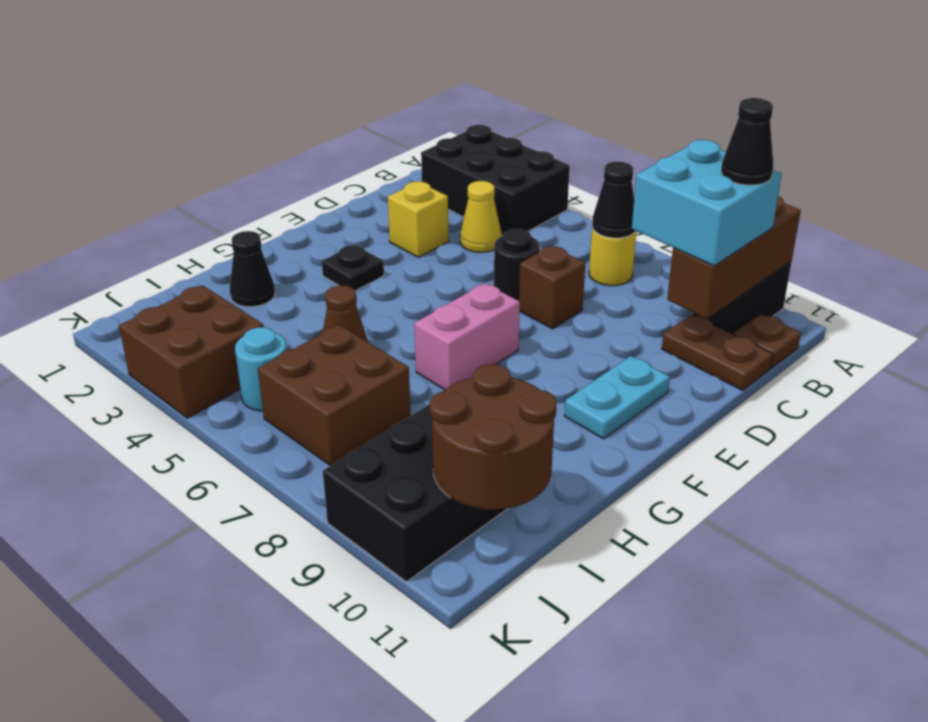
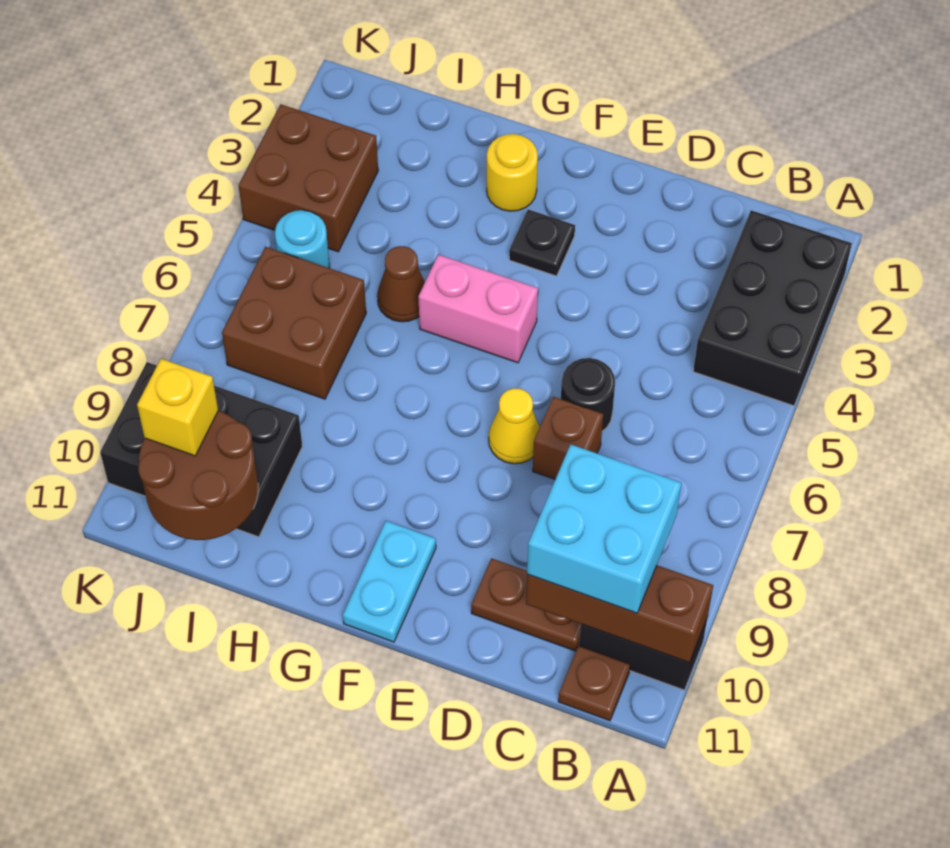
yellow round brick B7 level 1 -> yellow round brick G2 level 1
black cone B7 level 2 -> none
black cone B10 level 4 -> none
yellow cone C4 level 1 -> yellow cone E7 level 1
brown plate C10:C11 level 1 -> brown plate C10:D10 level 1
yellow brick D3 level 1 -> yellow brick J10 level 3
cyan plate E10:F10 level 1 -> cyan plate F10:F11 level 1
pink brick F7:G7 level 1 -> pink brick F5:G5 level 1
black cone H2 level 1 -> none

